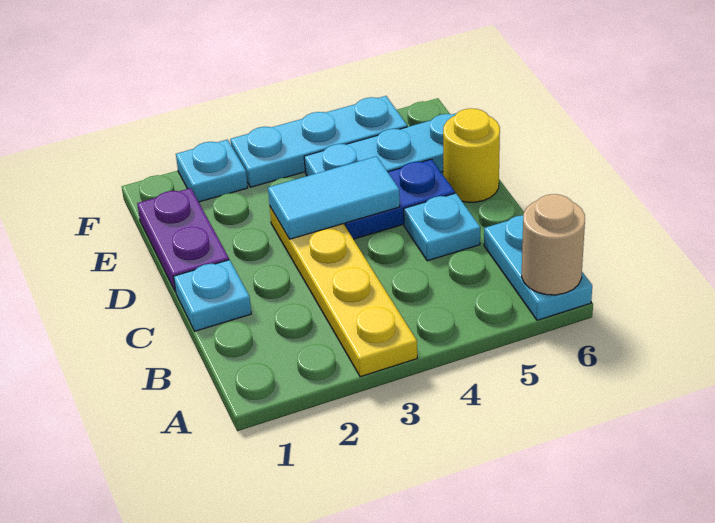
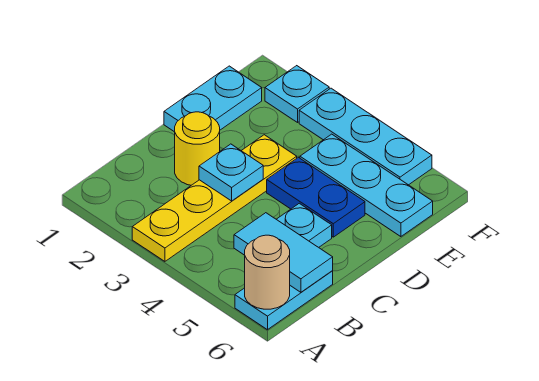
cyan plate C1 level 1 -> cyan plate C3 level 2
purple plate D1:E1 level 1 -> cyan plate D1:E1 level 1
cyan tile D3:D4 level 2 -> cyan tile B5:B6 level 2
yellow round brick D6 level 1 -> yellow round brick C2 level 1

